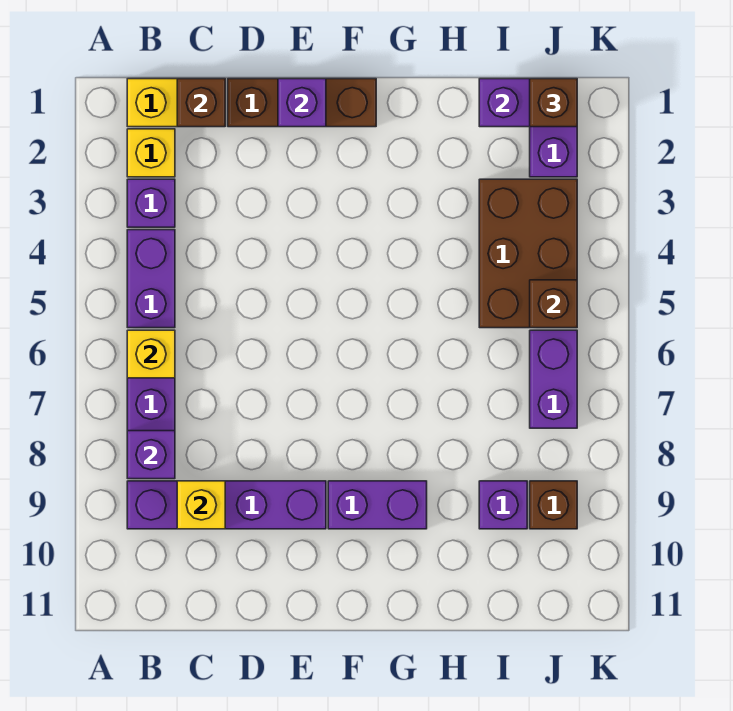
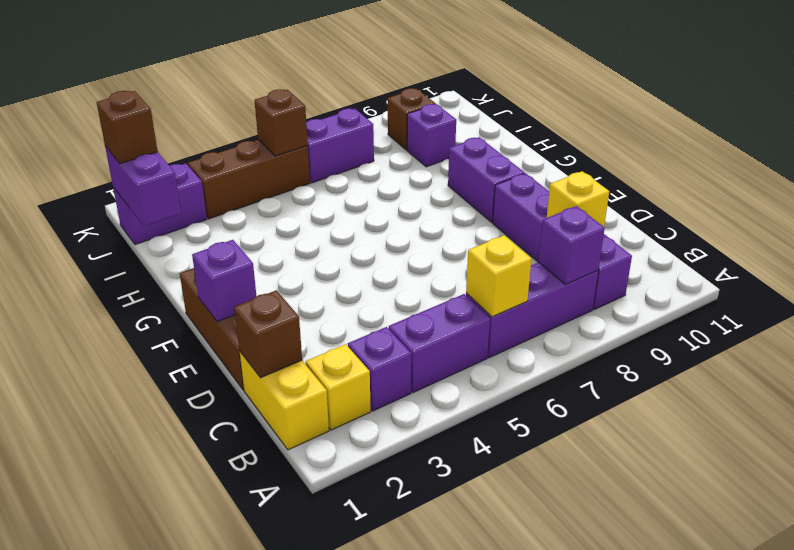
brown brick I3:J5 level 1 -> brown brick J3:J5 level 1

